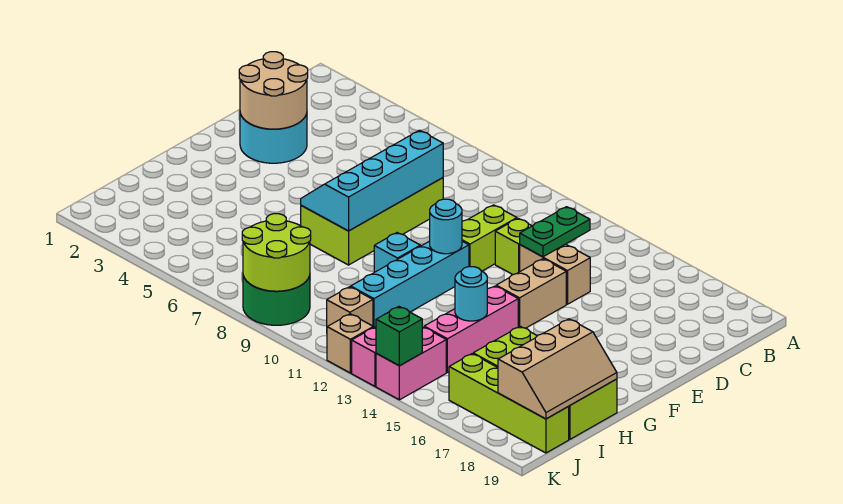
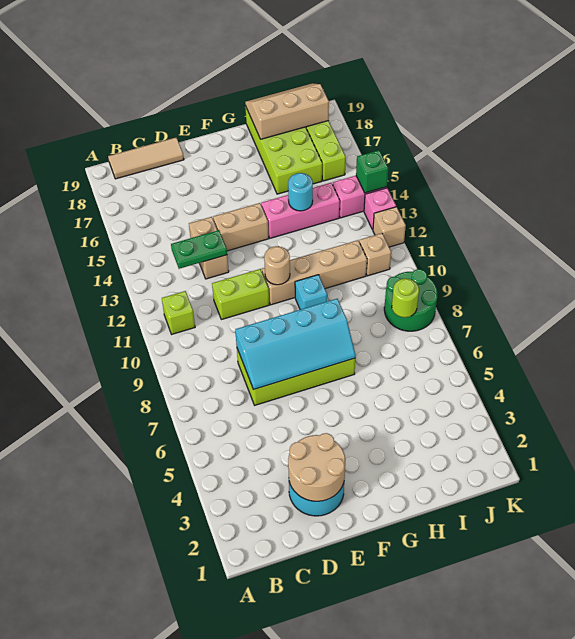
none -> tan tile B19:D19 level 1
lime brick D12 level 1 -> lime brick B11 level 1
cyan brick F11:I11 level 1 -> tan brick F11:I11 level 1
cyan round brick F11 level 2 -> tan round brick F11 level 2
lime round brick J8:K9 level 2 -> lime round brick J8 level 2

